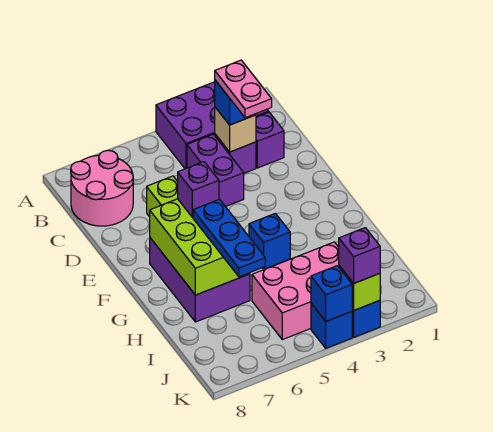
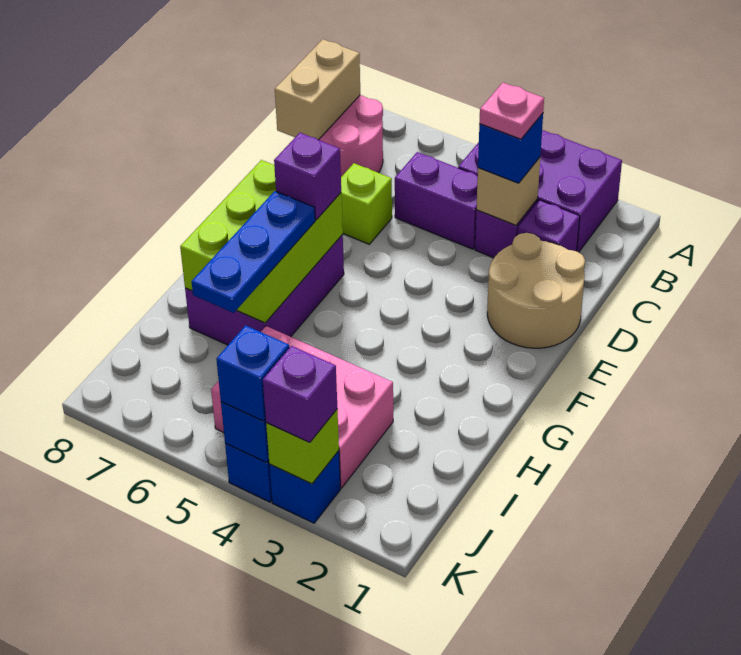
none -> tan brick B8:C8 level 2
pink plate C3:D3 level 4 -> pink plate C3 level 4
purple brick C4:D4 level 1 -> purple brick C4:C5 level 1
none -> tan round brick D1:E2 level 1
blue brick G4 level 1 -> blue brick K4 level 3

